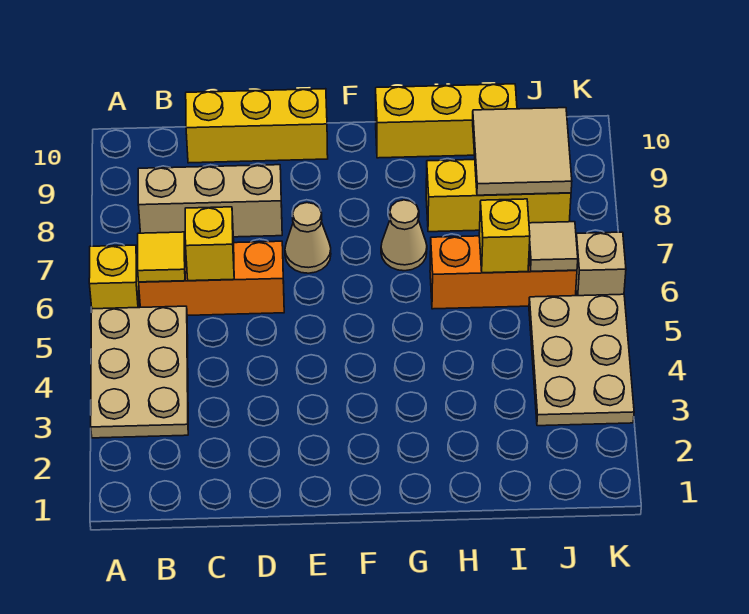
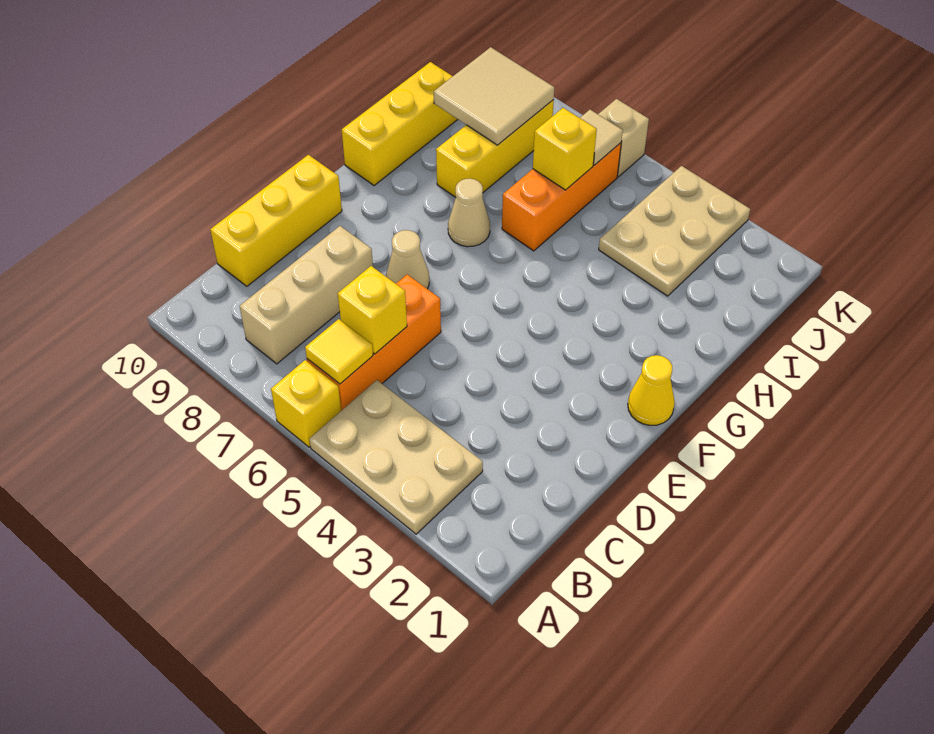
none -> yellow cone F1 level 1
tan plate J3:K5 level 1 -> tan plate I3:K4 level 1

